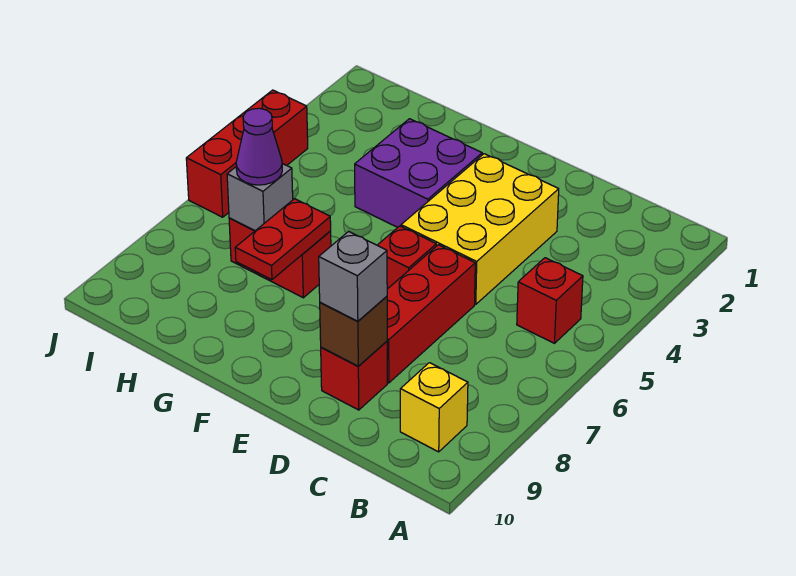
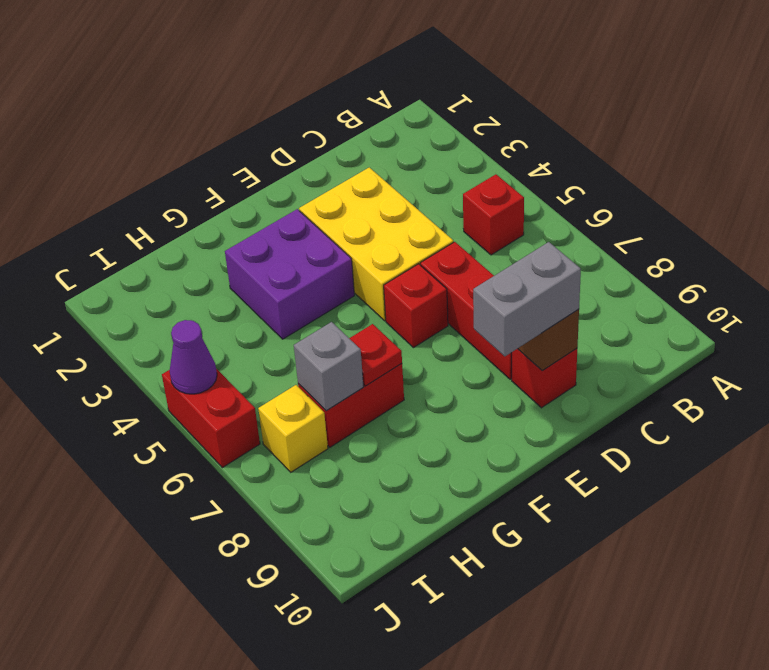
yellow brick B9 level 1 -> yellow brick I7 level 1
grey brick D9 level 3 -> grey brick D9:E9 level 3
red plate G7:G8 level 2 -> red plate G7 level 2
purple cone H7 level 3 -> purple cone J5 level 2
red brick J4:J6 level 1 -> red brick J5:J6 level 1

